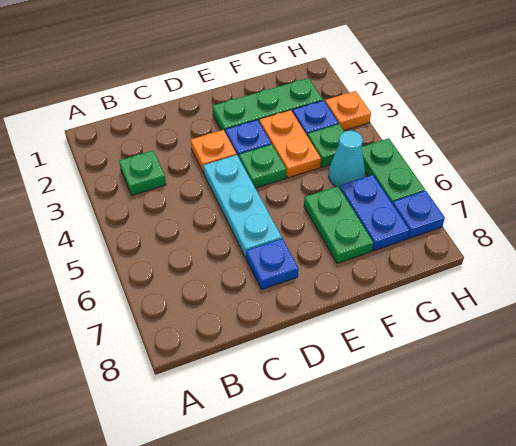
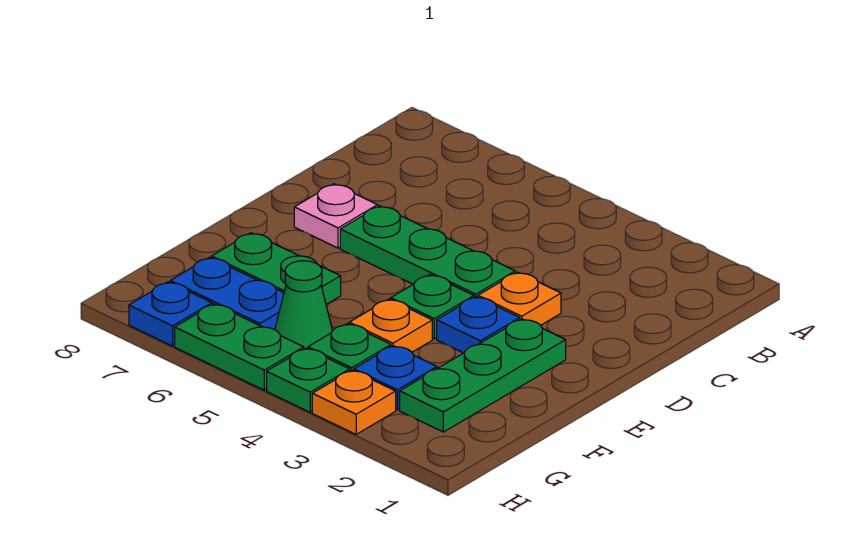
green plate B3 level 1 -> green plate H4 level 1
cyan plate D4:D6 level 1 -> green plate D4:D6 level 1
blue plate D7 level 1 -> pink plate D7 level 1
orange plate F3:F4 level 1 -> orange plate F4 level 1
cyan cone G5 level 1 -> green cone G5 level 1

